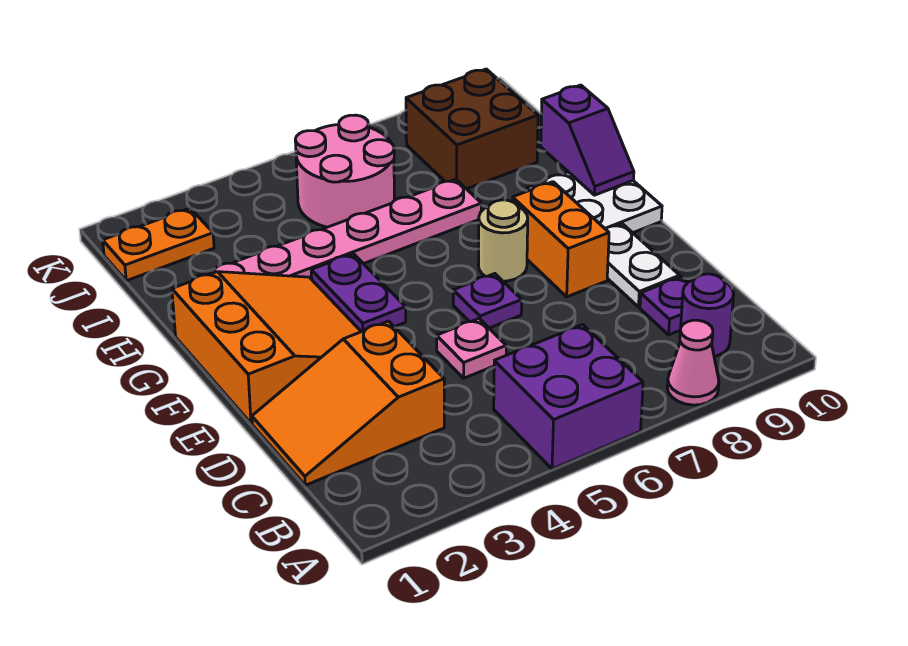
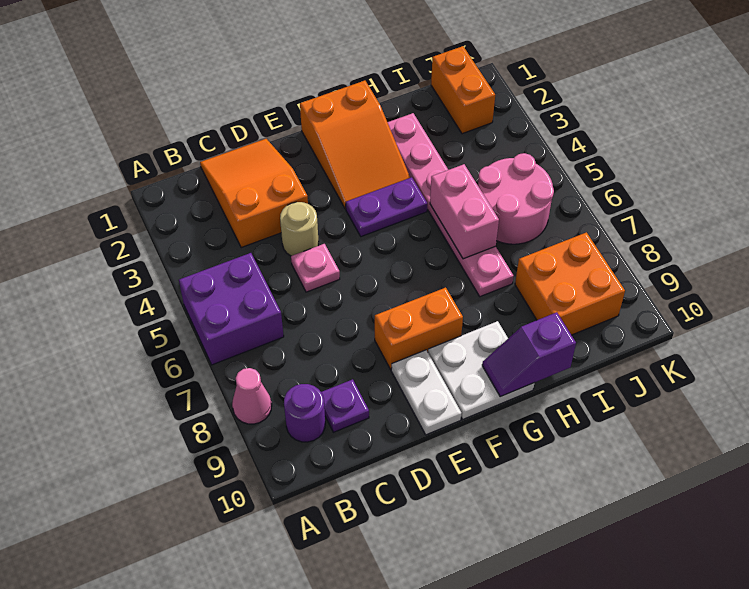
white plate D9:E9 level 1 -> white plate E9:E10 level 1
orange slope E1:G3 level 1 top 1 -> orange slope F1:G3 level 1 top 1
purple plate E6 level 1 -> none
tan round brick F7 level 1 -> tan round brick D4 level 1
none -> pink brick H5:H6 level 2
brown brick I8:J9 level 1 -> orange brick I8:J9 level 1
orange plate J1:J2 level 1 -> orange brick J1:J2 level 1

